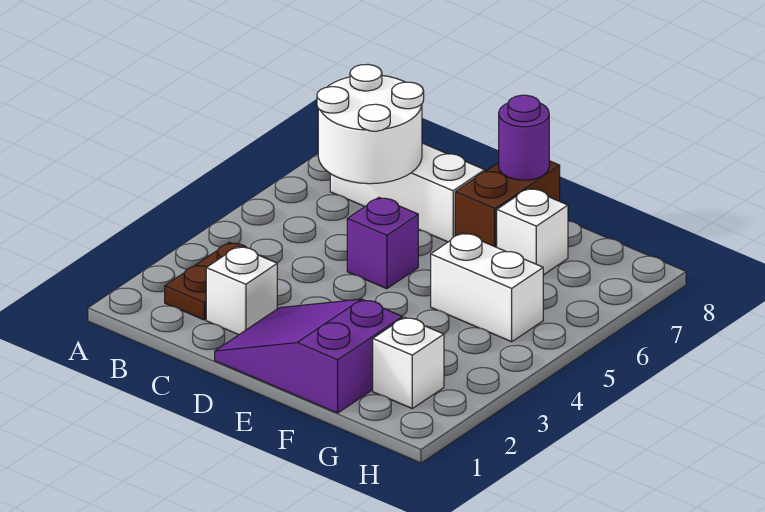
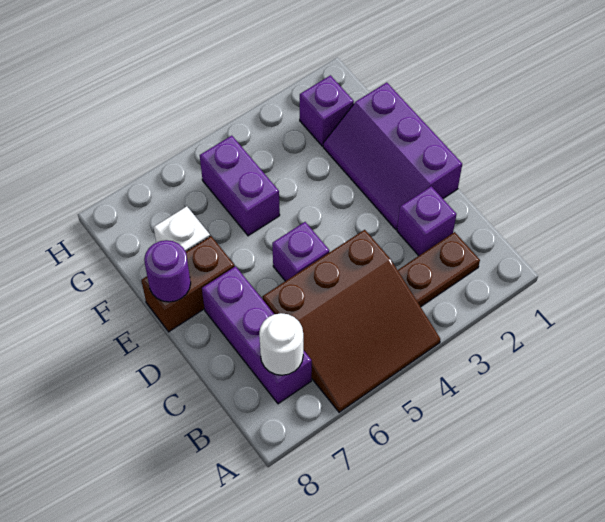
none -> brown slope A4:C6 level 1 top C
white round brick B6:C7 level 2 -> white round brick B7 level 2
white brick B7:D7 level 1 -> purple brick B7:D7 level 1
white brick C2 level 1 -> purple brick C2 level 1
purple slope D1:F2 level 1 top F -> purple slope D1:F2 level 1 top 1
white brick F5:G5 level 1 -> purple brick F5:G5 level 1
white brick G2 level 1 -> purple brick G2 level 1

